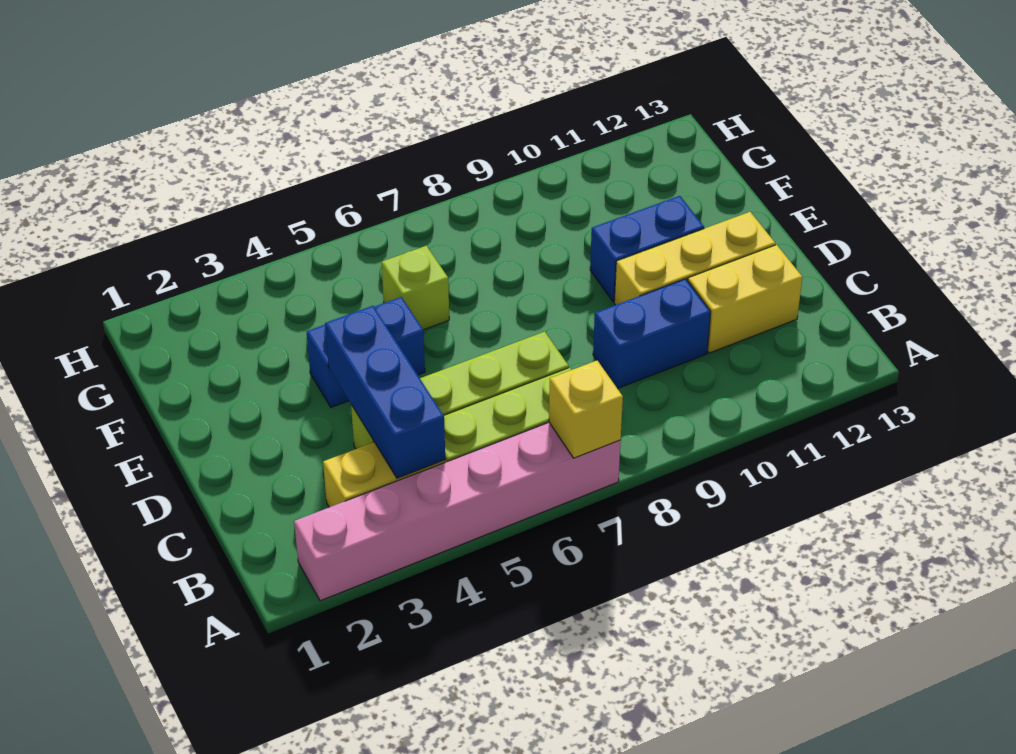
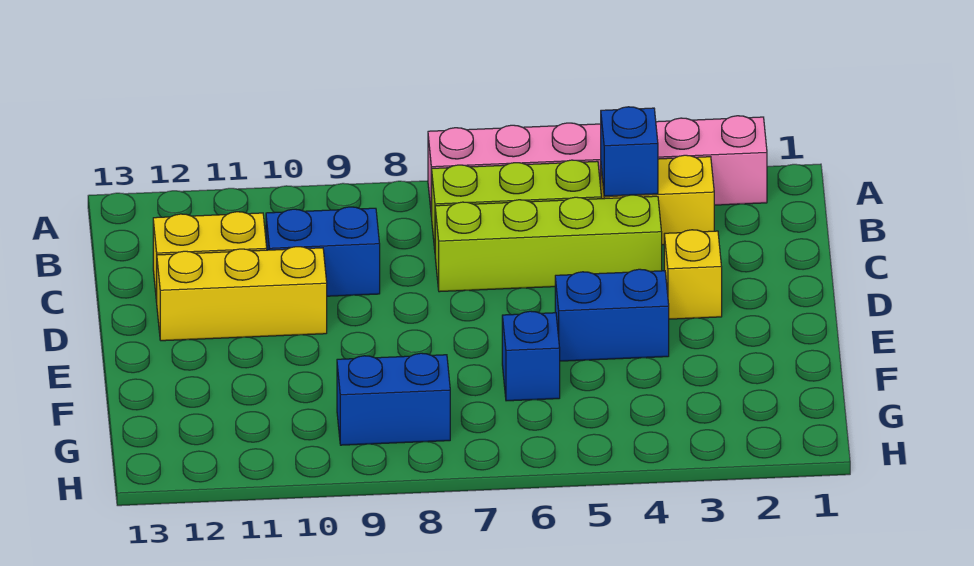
yellow brick A7 level 2 -> yellow brick D3 level 1
blue brick B4:D4 level 2 -> blue brick B4 level 2
blue brick E10:E11 level 1 -> blue brick G8:G9 level 1
lime brick F6 level 1 -> blue brick F6 level 1

